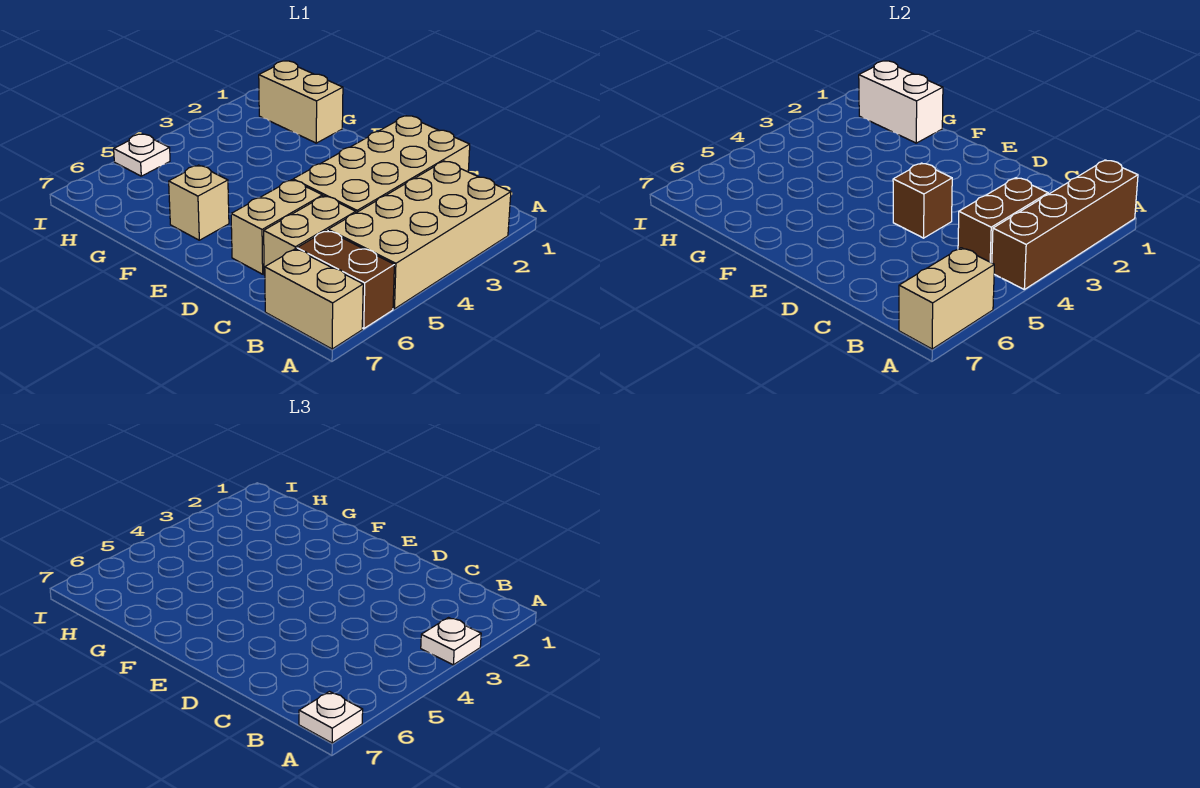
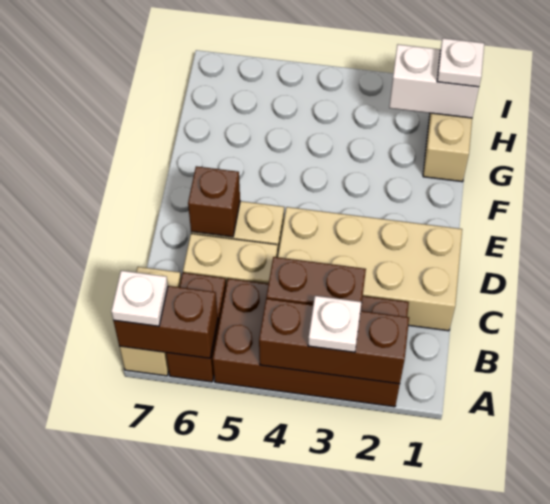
brown brick A1:A4 level 2 -> brown brick A2:A4 level 2
tan brick A2:B5 level 1 -> brown brick A2:B5 level 1
tan brick A6:A7 level 2 -> brown brick A6:A7 level 2
brown brick D4 level 2 -> brown brick D6 level 2
tan brick F6 level 1 -> none
white brick G1:H1 level 2 -> white brick H1:H2 level 2
white plate I5 level 1 -> white plate H1 level 3

